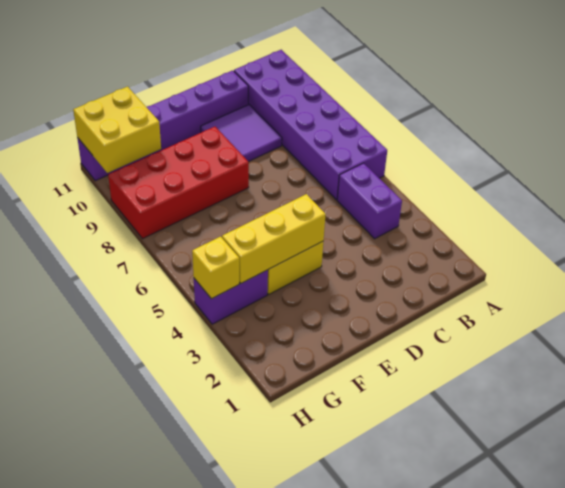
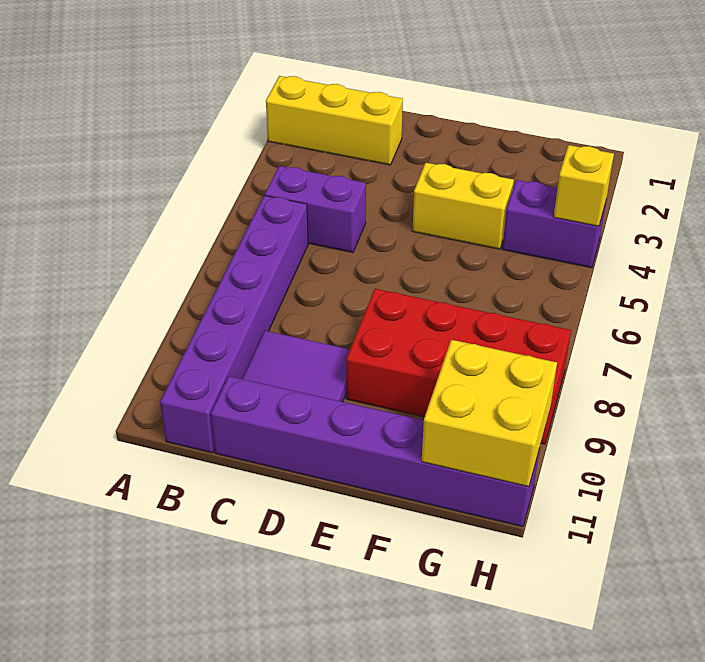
purple brick A6:B11 level 1 -> purple brick B6:B11 level 1
purple brick B4:B5 level 1 -> purple brick B5:C5 level 1
yellow brick E4:G4 level 2 -> yellow brick A2:C2 level 1

